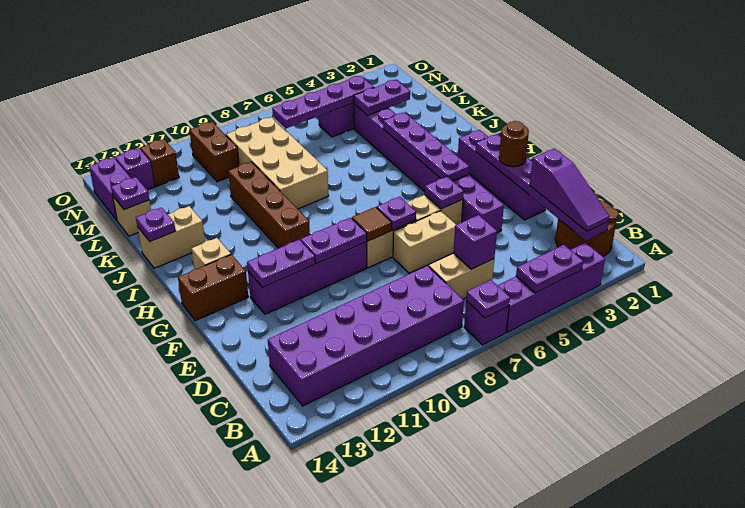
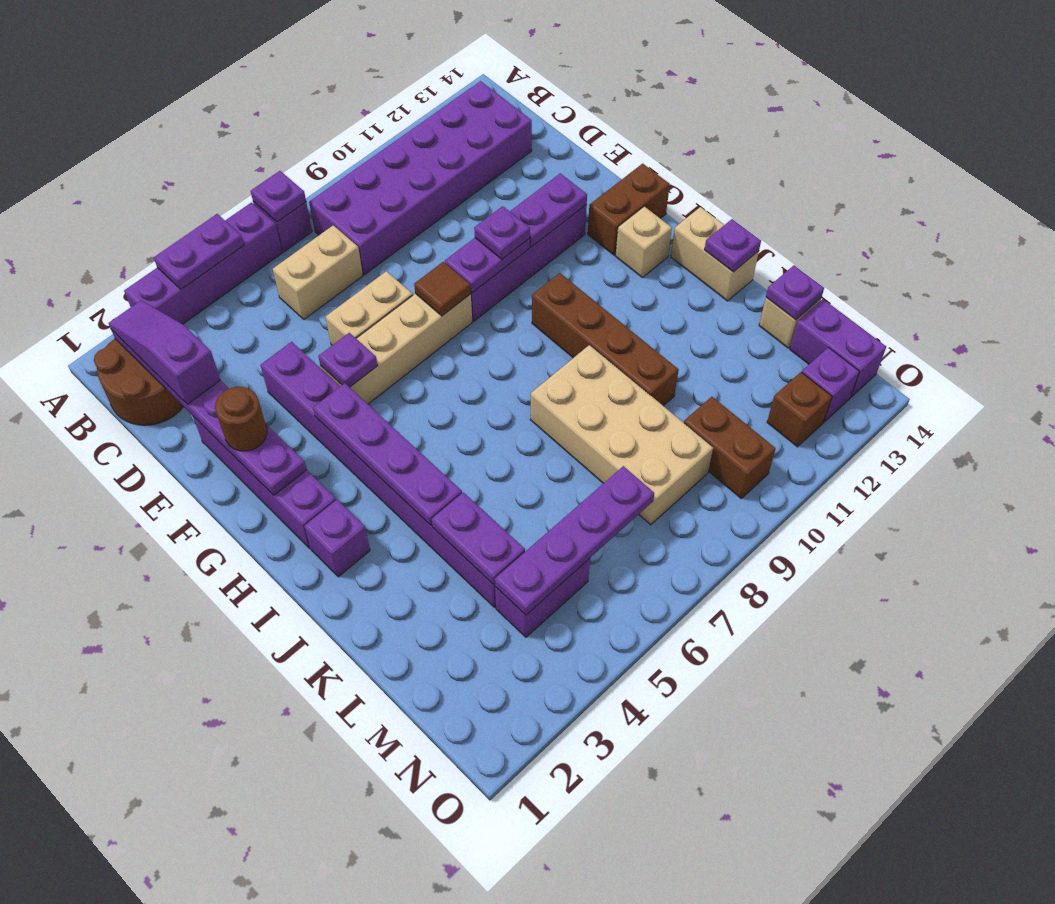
purple brick C6 level 2 -> purple brick I2 level 1
purple plate F7 level 2 -> purple plate F10 level 3
tan brick J13:J14 level 1 -> tan brick I14:J14 level 1
purple plate L3:L4 level 2 -> purple plate K4:L4 level 2

